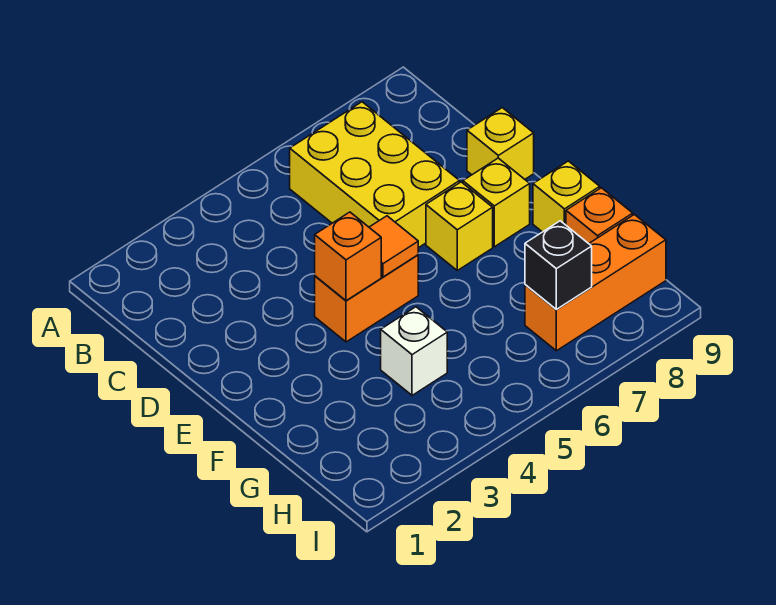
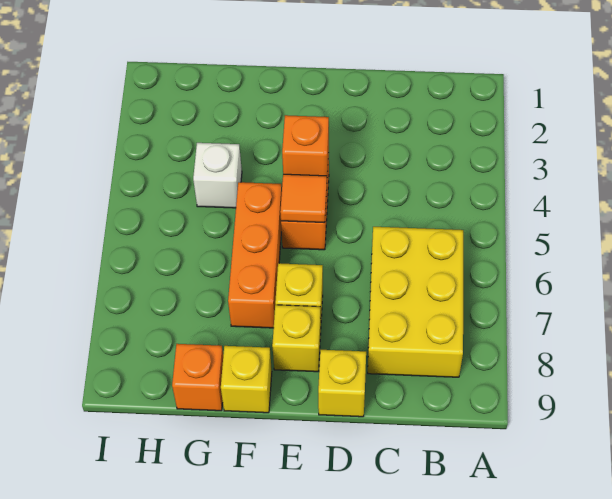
yellow brick B6:D7 level 1 -> yellow brick B6:C8 level 1
orange brick H7:H9 level 1 -> orange brick F5:F7 level 1
black brick H7 level 2 -> none

